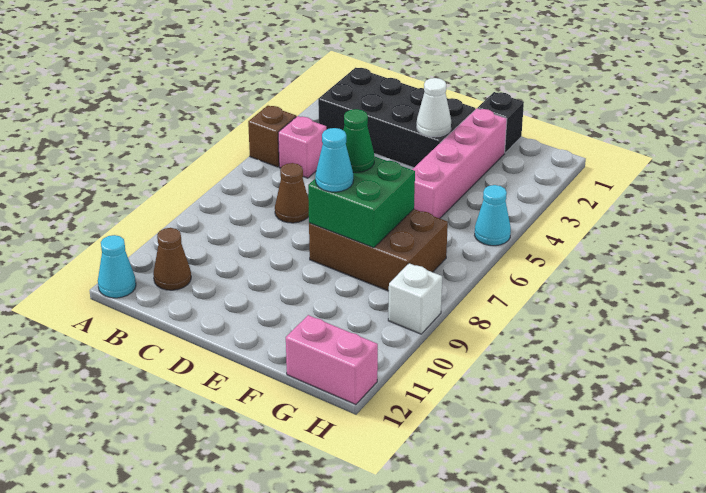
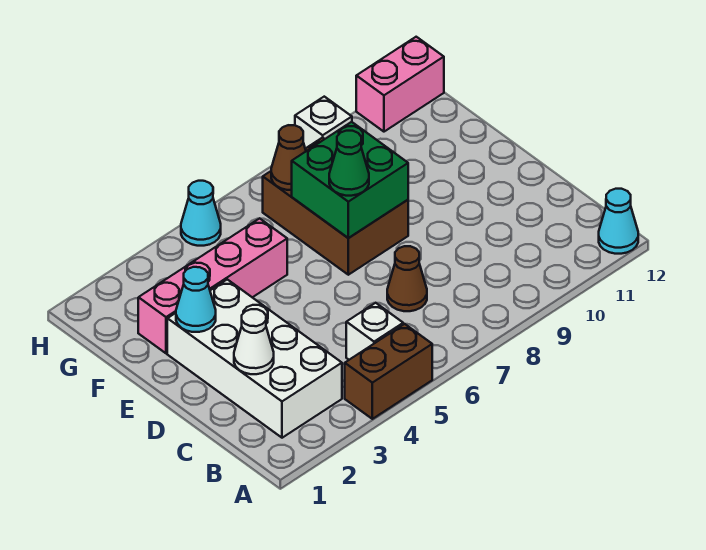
brown brick A5 level 1 -> brown brick A4:A5 level 1
black brick B2:E3 level 1 -> white brick B2:E3 level 1
pink brick B5 level 1 -> white brick B5 level 1
brown cone B11 level 1 -> brown cone G7 level 2
white cone E3 level 2 -> white cone C2 level 2
cyan cone E8 level 3 -> cyan cone E2 level 2
black brick F1 level 1 -> none
pink brick G12:H12 level 1 -> pink brick H11:H12 level 1

